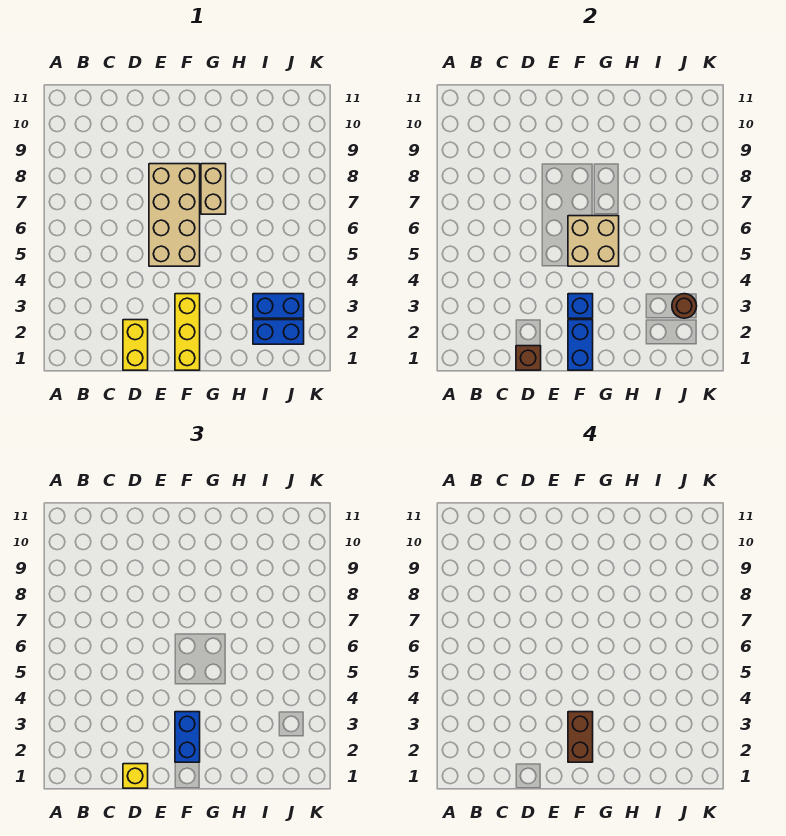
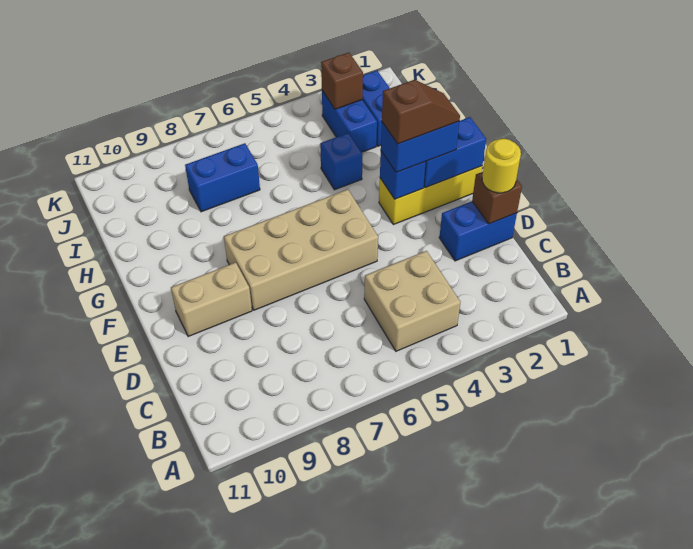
yellow brick D1:D2 level 1 -> blue brick D1:D2 level 1
yellow brick D1 level 3 -> yellow round brick D1 level 3
brown brick F2:F3 level 4 -> brown slope F2:F3 level 4 top 3
tan brick F5:G6 level 2 -> tan brick B4:C5 level 1
tan brick G7:G8 level 1 -> tan brick E9:E10 level 1
none -> blue brick H4 level 1
none -> blue brick I7:I8 level 1
brown round brick J3 level 2 -> brown brick J3 level 2

